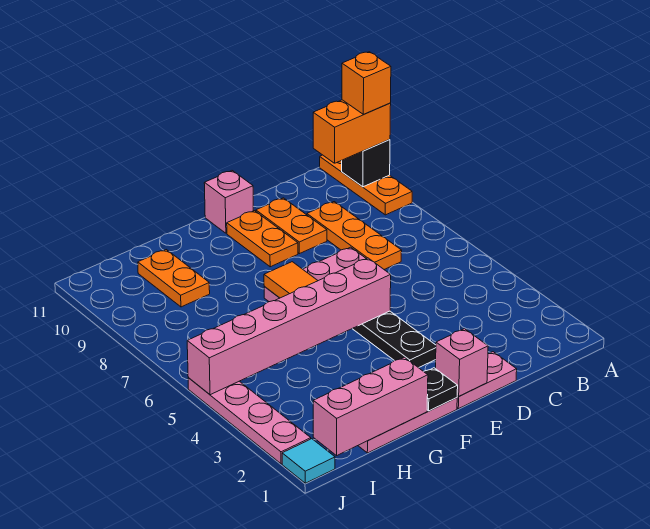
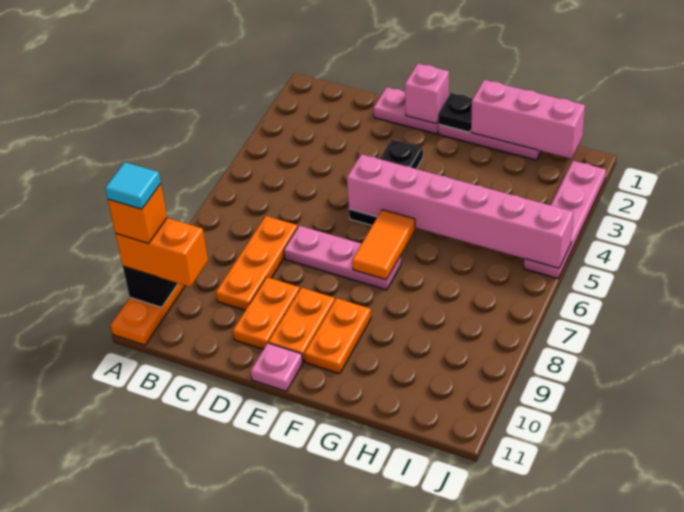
pink brick E11 level 1 -> pink plate E11 level 1
orange plate H9:H10 level 1 -> orange plate F9:F10 level 1
cyan tile J1 level 1 -> cyan tile A10 level 5

